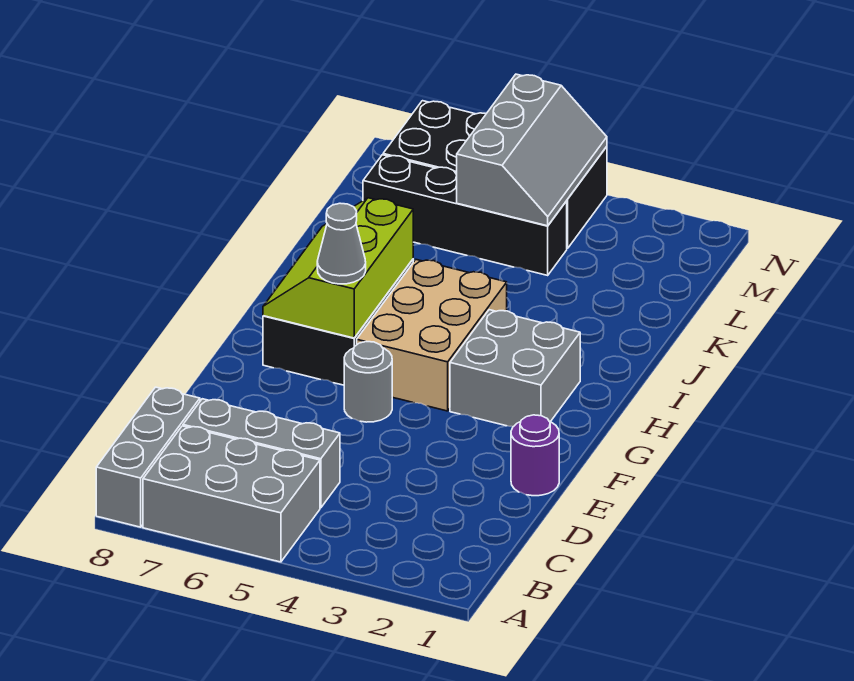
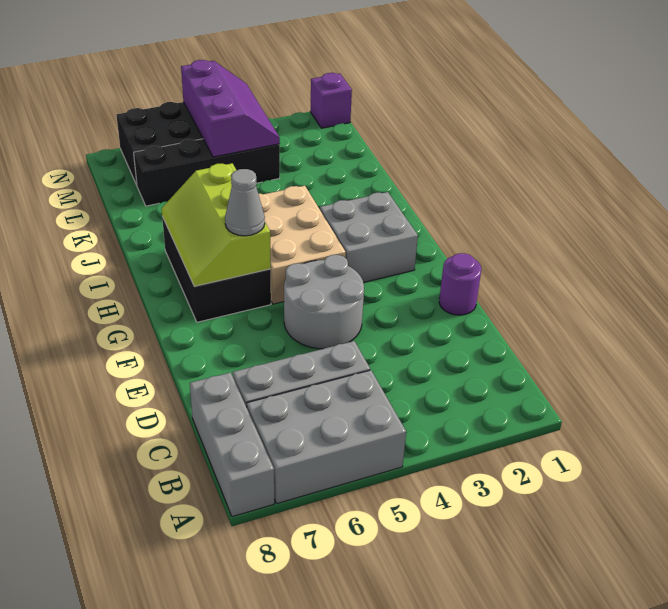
grey round brick F5 level 1 -> grey round brick E4:F5 level 1
grey slope L4:N5 level 2 top 5 -> purple slope L4:N5 level 2 top 5
none -> purple brick N1 level 1

